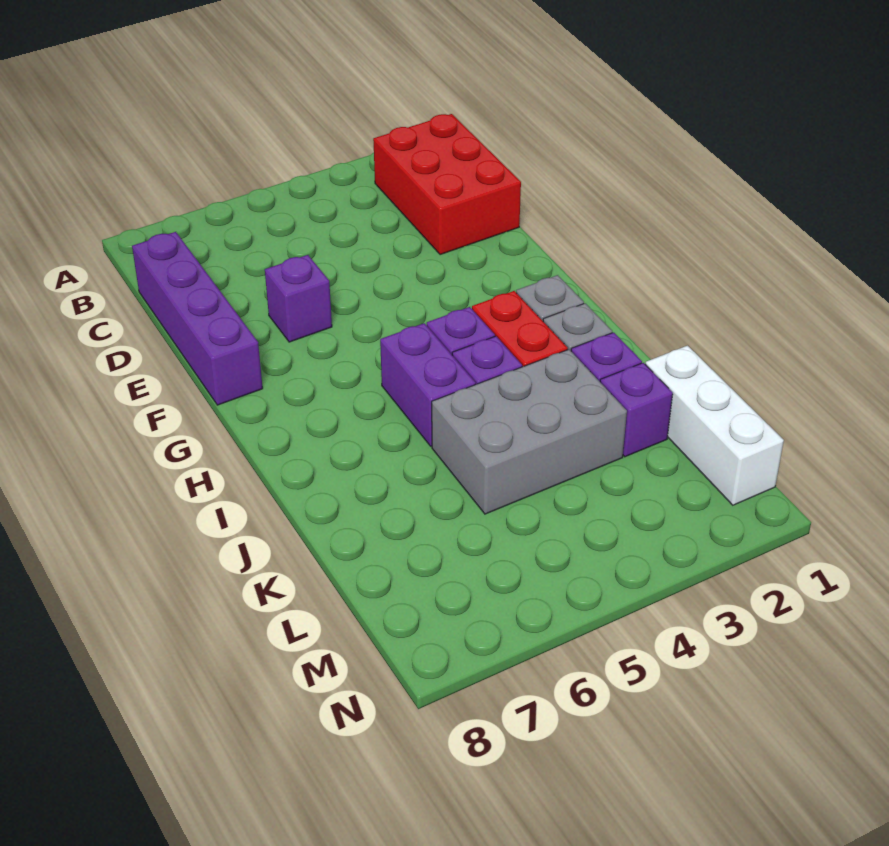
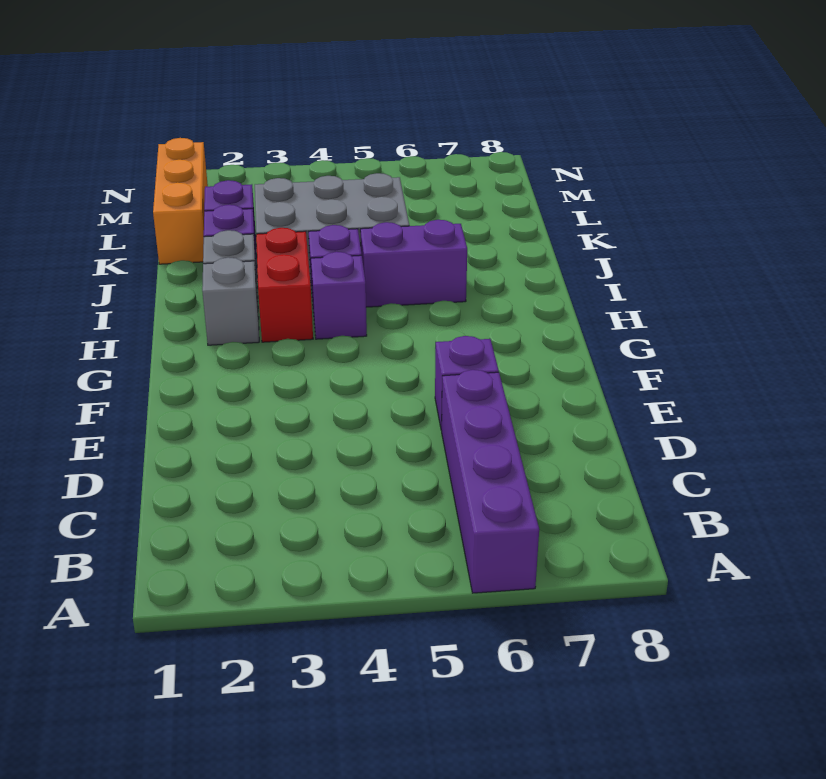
red brick B1:D2 level 1 -> none
purple brick C8:F8 level 1 -> purple brick A6:D6 level 1
purple brick H5:I5 level 1 -> purple brick I5:I6 level 1
white brick K1:M1 level 1 -> orange brick K1:M1 level 1

